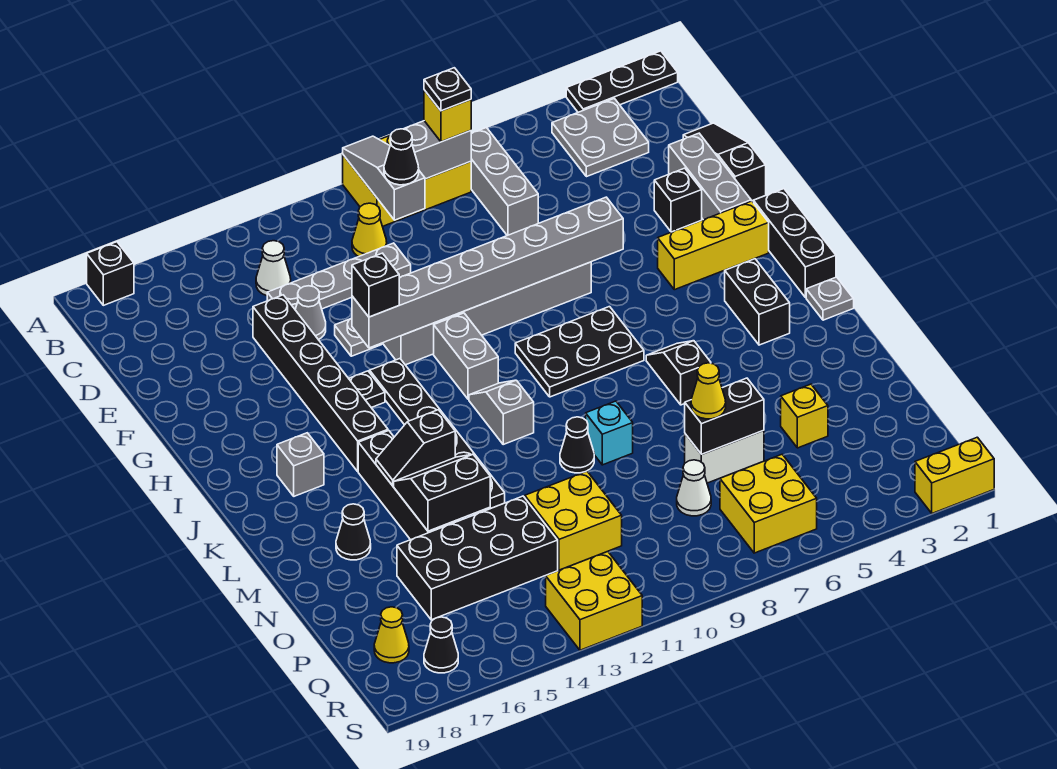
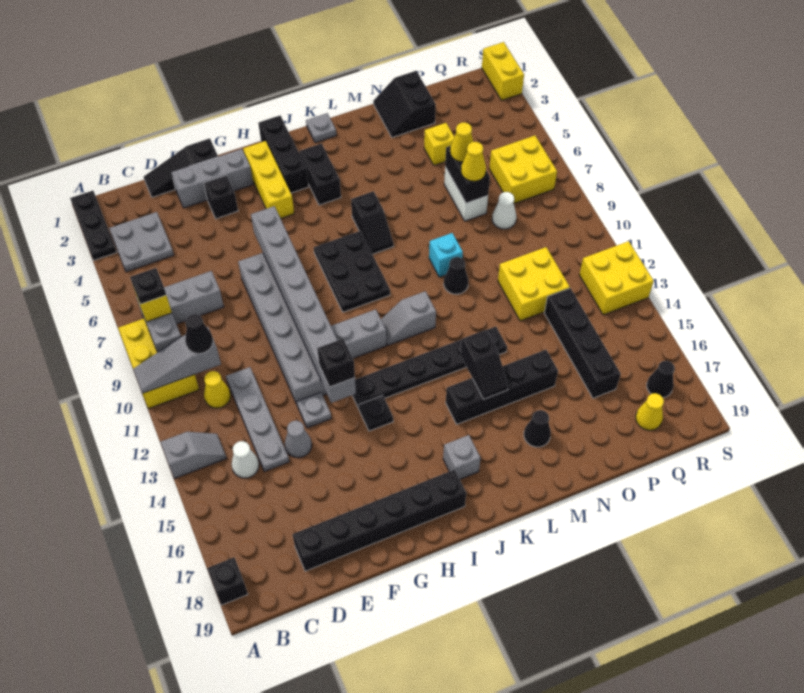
none -> grey slope A13:B13 level 1 top A
black brick E15:J15 level 1 -> black brick D18:I18 level 1
black brick H1:J1 level 1 -> black brick I1:I3 level 1
black brick J3:K3 level 1 -> black brick J3:J4 level 1
black slope K6:L6 level 1 top L -> black slope K6:K7 level 1 top 6
black slope M14:N15 level 2 top N -> black slope N1:O2 level 1 top O
none -> yellow cone O6 level 3
black brick O13:P16 level 1 -> black brick P13:P16 level 1

